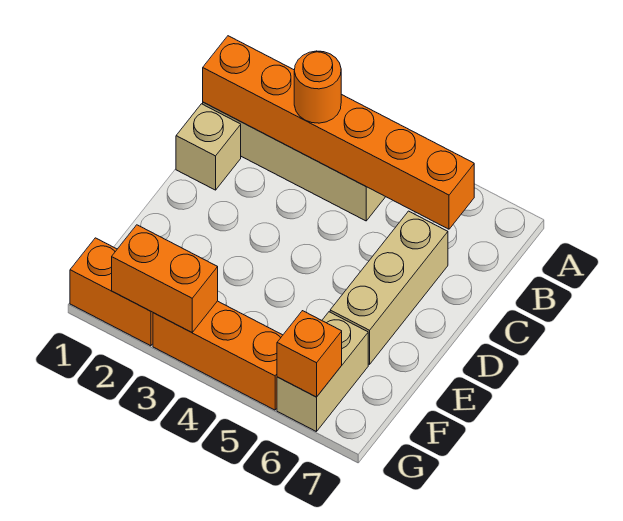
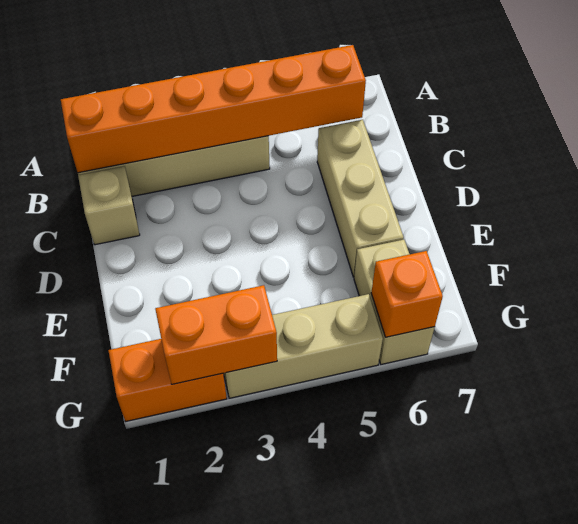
orange round brick B3 level 3 -> none
orange brick G3:G5 level 1 -> tan brick G3:G5 level 1

